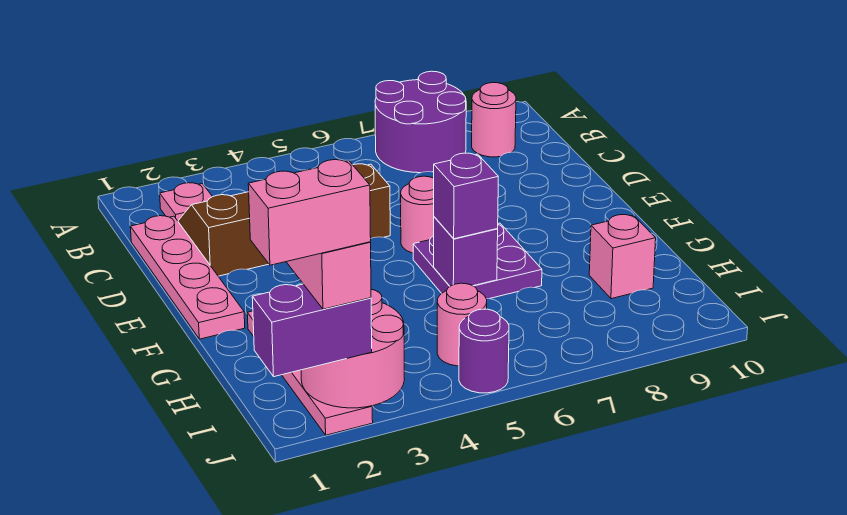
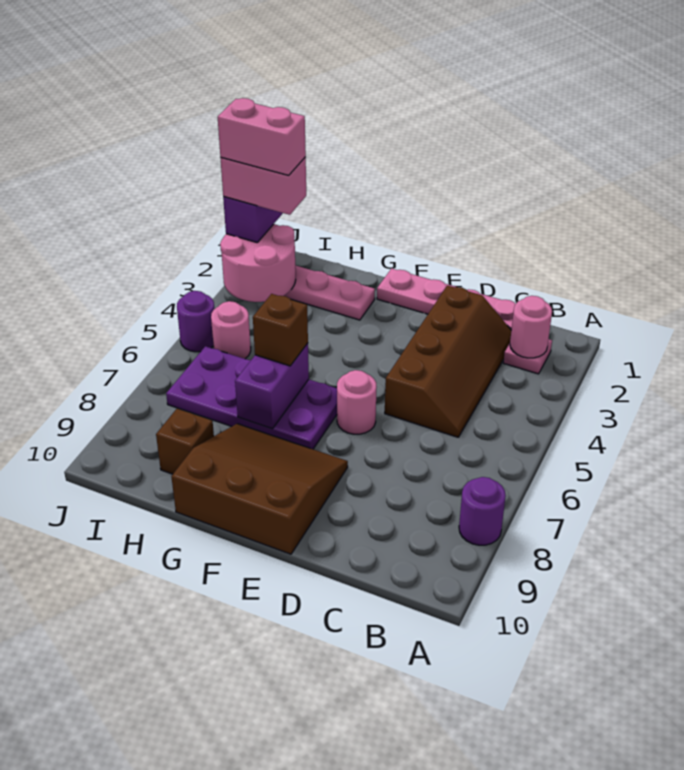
purple round brick A7:B8 level 1 -> purple round brick A8 level 1
pink round brick B9 level 1 -> pink round brick B2 level 2
none -> brown slope E8:G10 level 1 top 10
purple plate F6:G7 level 1 -> purple plate F6:I7 level 1
purple brick G6 level 2 -> purple brick G6:G7 level 2
purple brick G6 level 3 -> brown brick G6 level 3
pink brick H9 level 1 -> brown brick H9 level 1
pink brick J1:J2 level 5 -> pink brick I2:J2 level 5

